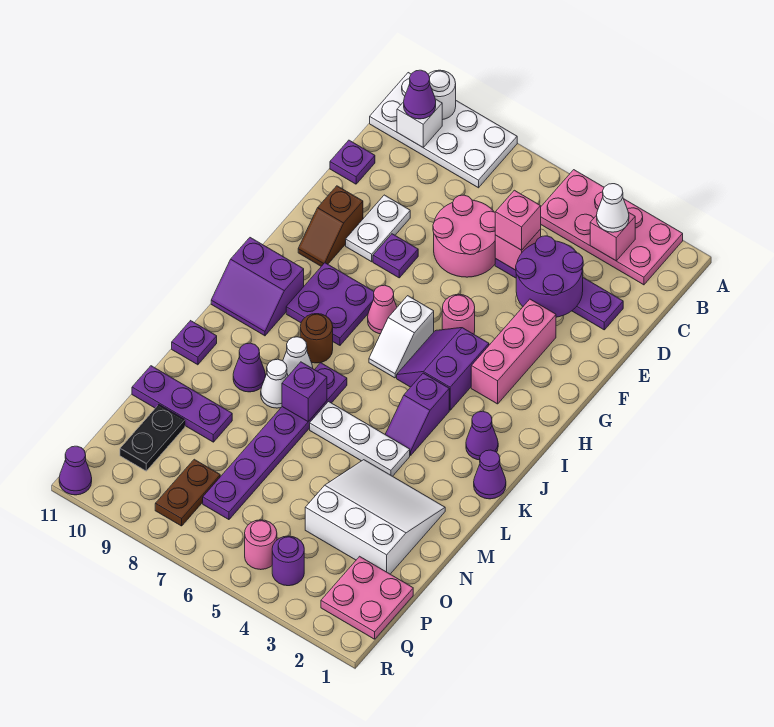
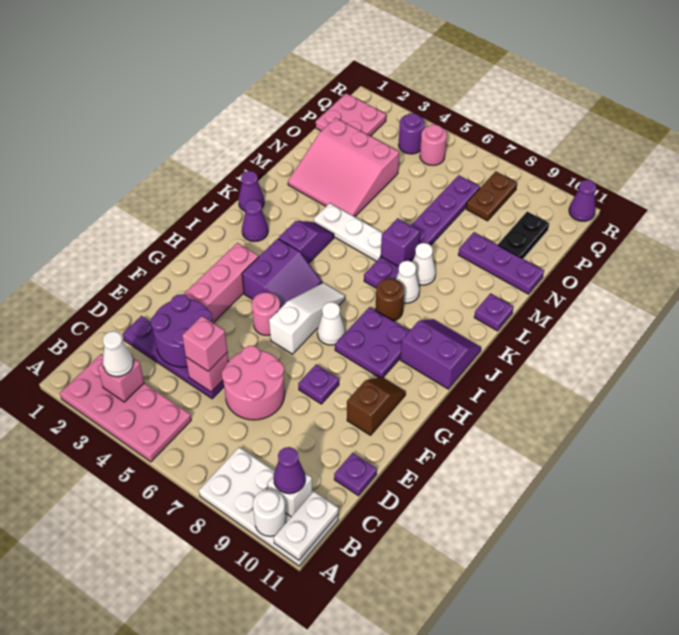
white plate E9:F9 level 1 -> white plate A11:B11 level 2
white slope H6:I6 level 1 top H -> white slope G6:I6 level 1 top G
pink cone H7 level 1 -> white cone H7 level 1
purple cone L9 level 1 -> none
white slope M2:O4 level 1 top O -> pink slope M2:O4 level 1 top O

